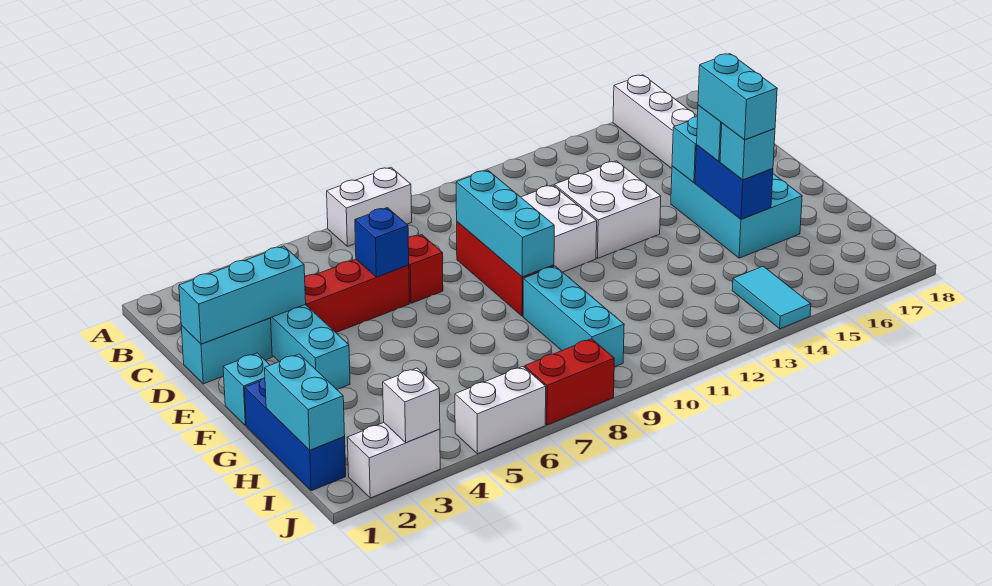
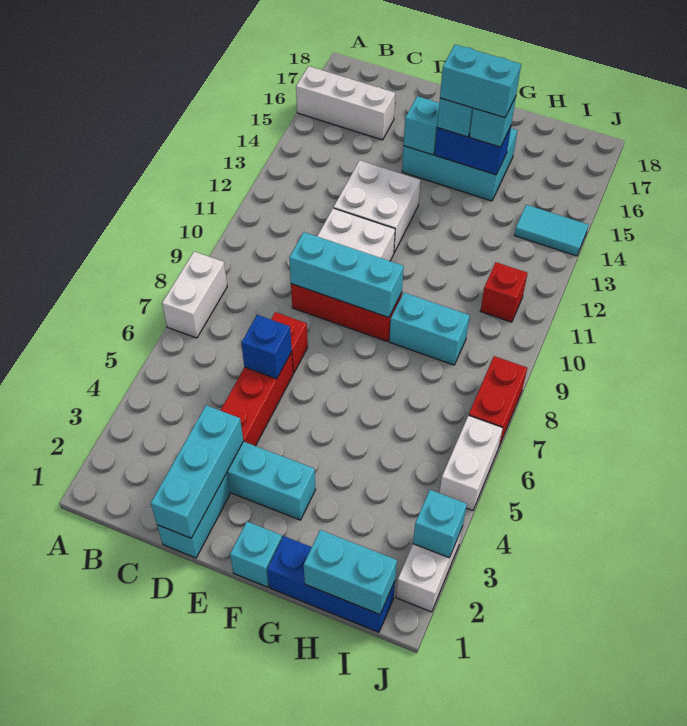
cyan brick G9:I9 level 1 -> cyan brick G9:H9 level 1
none -> red brick I11 level 1
white brick J3 level 2 -> cyan brick J3 level 2

